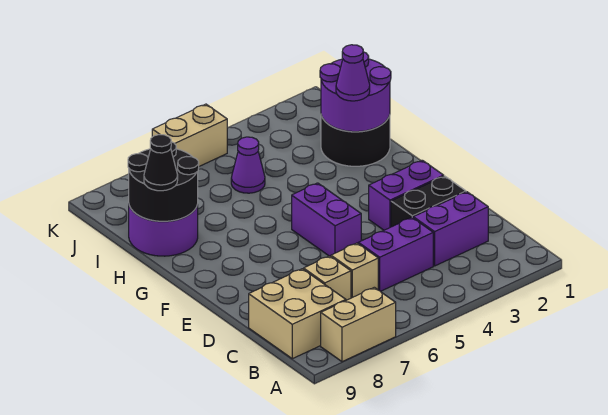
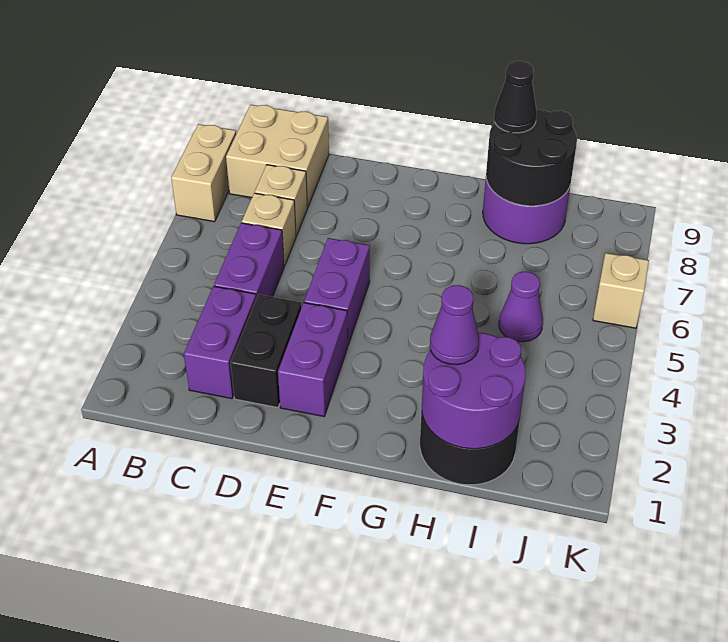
purple brick E5:F5 level 1 -> purple brick E4:E5 level 1
tan brick K5:K6 level 1 -> tan brick K6 level 1

